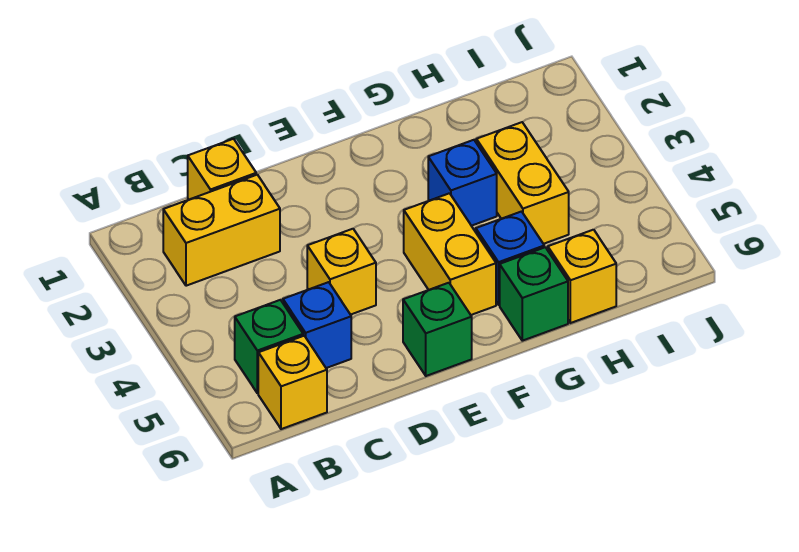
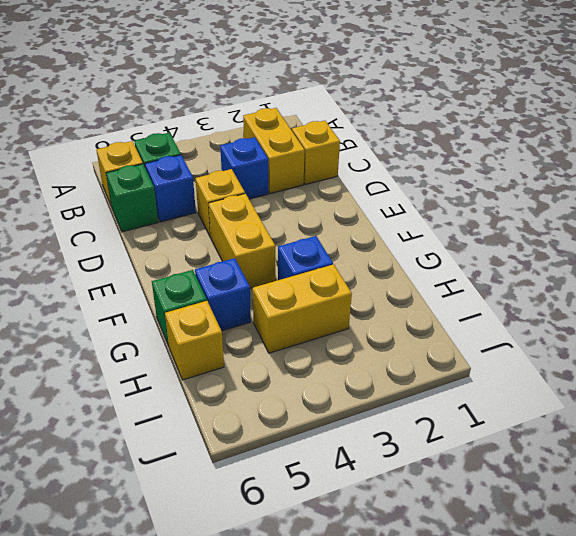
none -> blue brick C3 level 1
green brick E6 level 1 -> green brick C6 level 1
yellow brick F4:F5 level 1 -> yellow brick E4:F4 level 1

